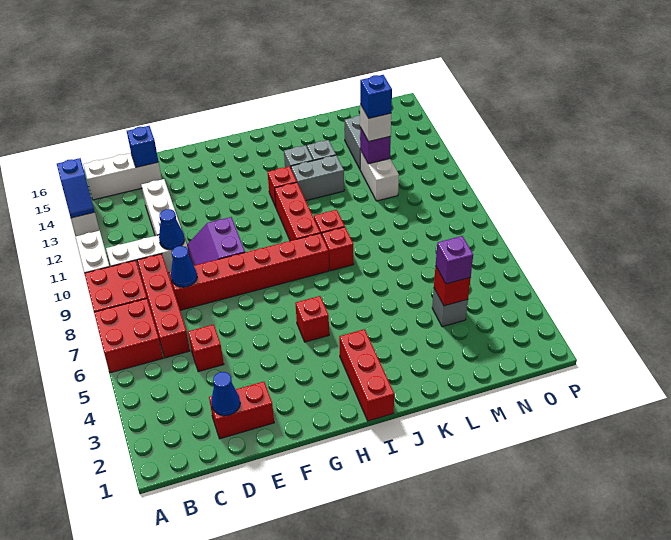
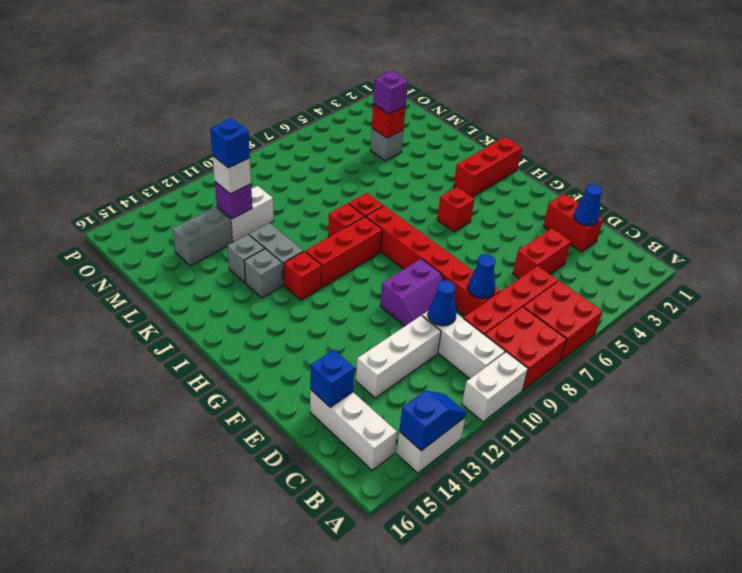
red brick D5 level 1 -> red brick D4:D5 level 1

